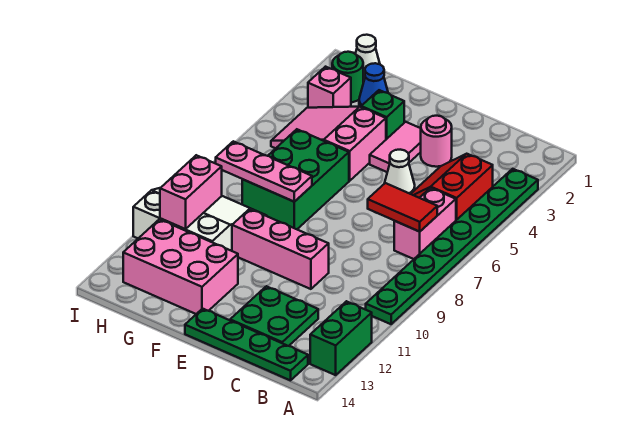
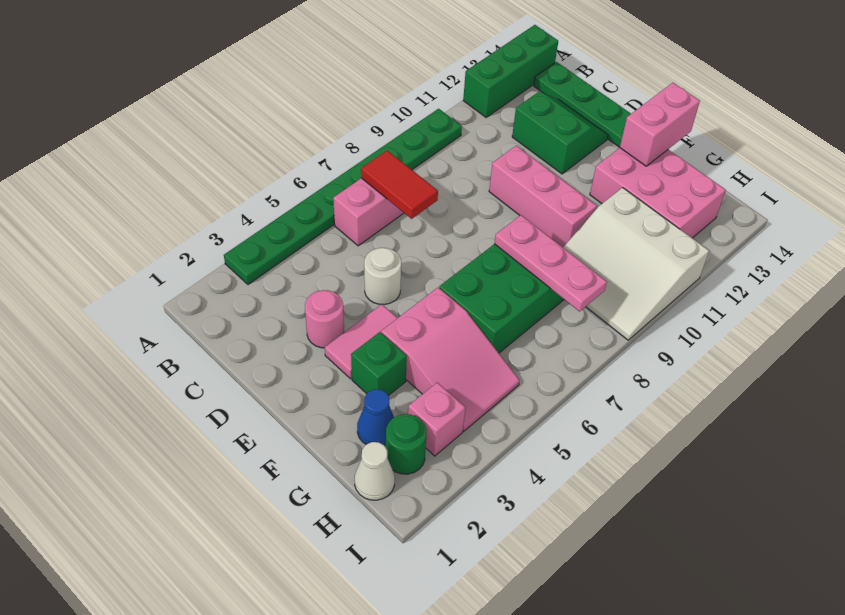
green brick A12:A13 level 1 -> green brick A12:A14 level 1
red slope B4:C5 level 1 top B -> none
green plate C12:D13 level 1 -> green slope C12:D13 level 1 top 12
white cone D5 level 1 -> white round brick D5 level 1
pink brick H10:H11 level 2 -> pink brick F13:F14 level 2

